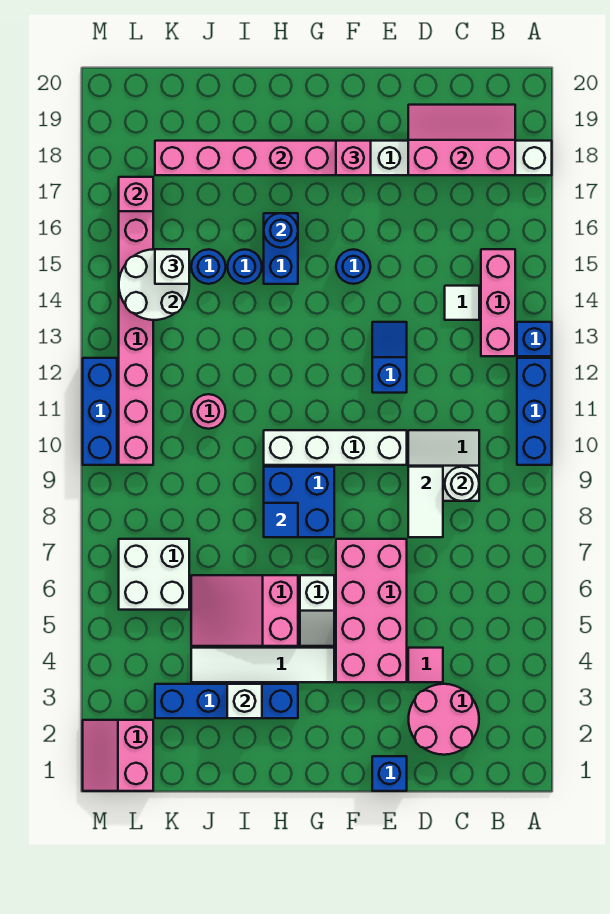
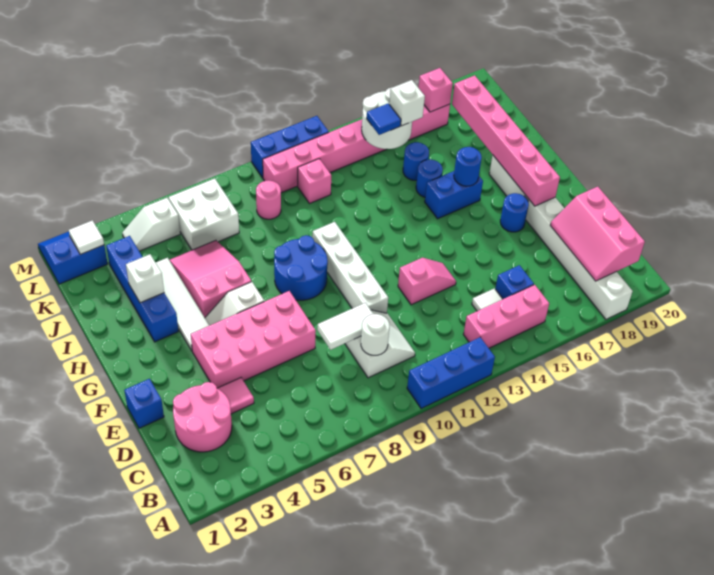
blue brick A13 level 1 -> blue brick C15 level 1
pink slope B18:D19 level 2 top 18 -> pink slope B18:D19 level 2 top 19
blue slope E12:E13 level 1 top 12 -> pink slope E12:E13 level 1 top 12
blue round brick F15 level 1 -> blue round brick F17 level 1
pink brick F18 level 3 -> pink brick K11 level 1
blue brick G8:H9 level 1 -> blue round brick G8:H9 level 1
blue tile H8 level 2 -> blue tile K14 level 3
pink round brick J11 level 1 -> pink round brick K9 level 1
pink slope L1:M2 level 1 top L -> blue slope L1:M2 level 1 top L
none -> white tile L2 level 2
none -> white slope L4:L5 level 1 top 5

